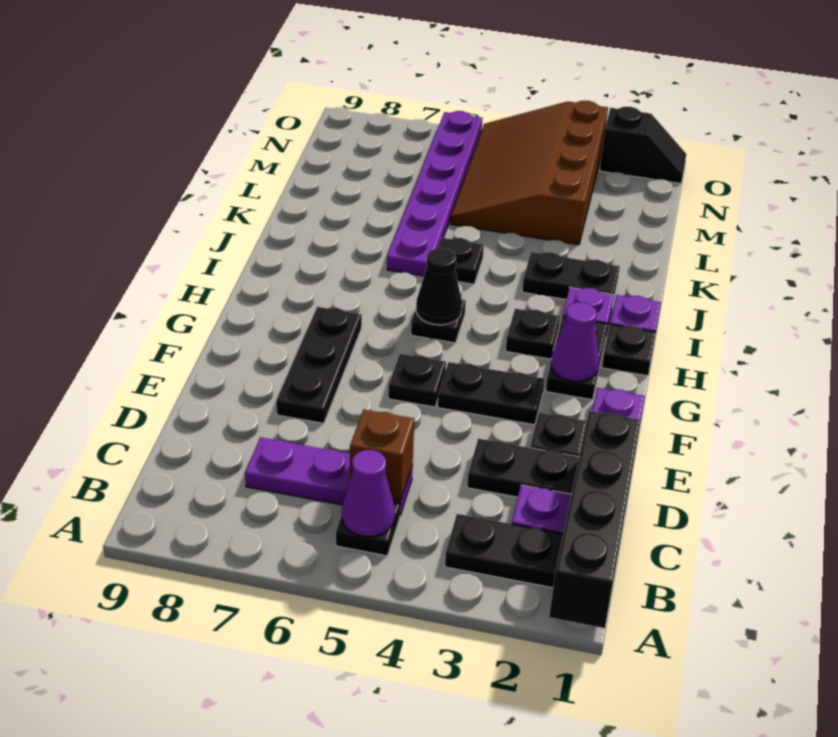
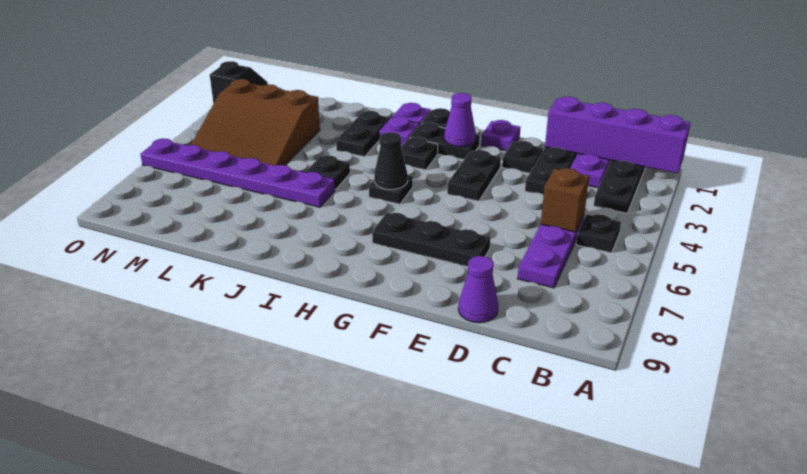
black brick A1:D1 level 2 -> purple brick A1:D1 level 2
purple cone B5 level 2 -> purple cone D9 level 1
black plate F5 level 1 -> none
brown slope L3:O5 level 1 top 3 -> brown slope L3:N5 level 1 top 3

